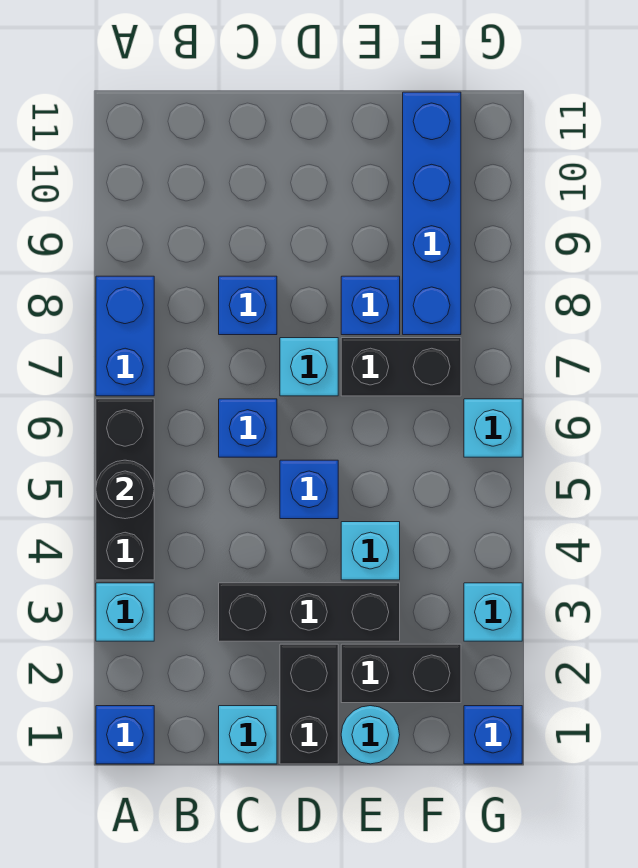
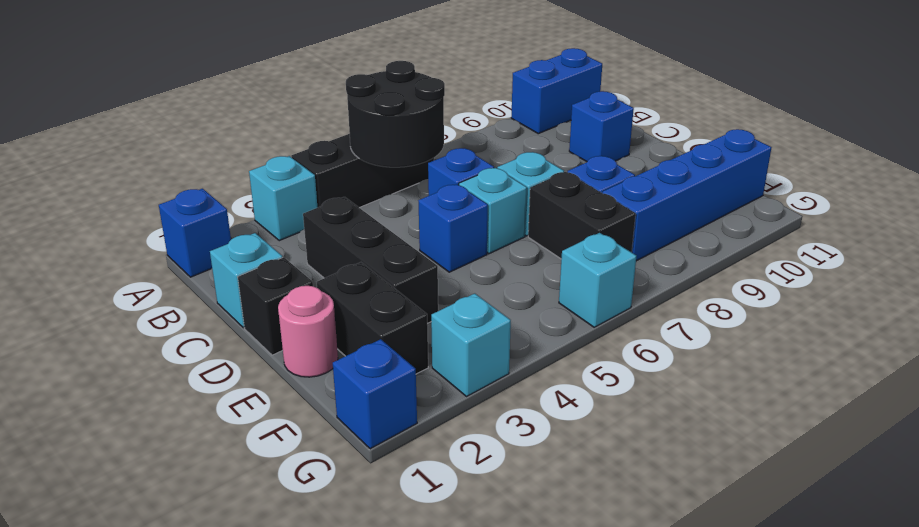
black round brick A5 level 2 -> black round brick A5:B6 level 2
blue brick A7:A8 level 1 -> blue brick A10:A11 level 1
blue brick C8 level 1 -> blue brick C10 level 1
black brick D1:D2 level 1 -> black brick D1 level 1
cyan round brick E1 level 1 -> pink round brick E1 level 1
cyan brick E4 level 1 -> cyan brick D6 level 1

